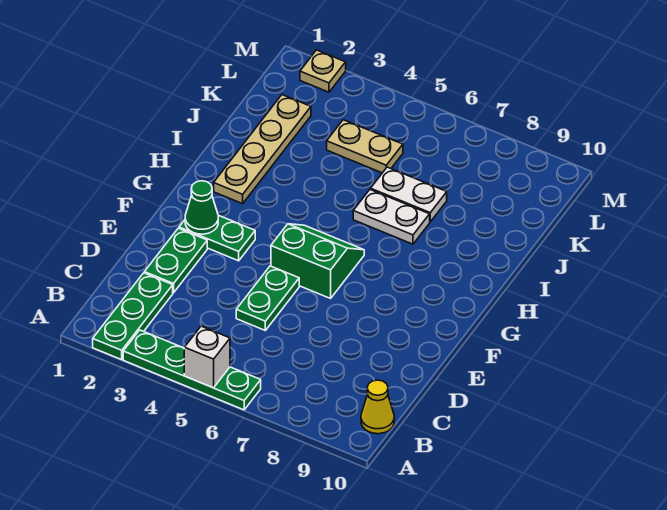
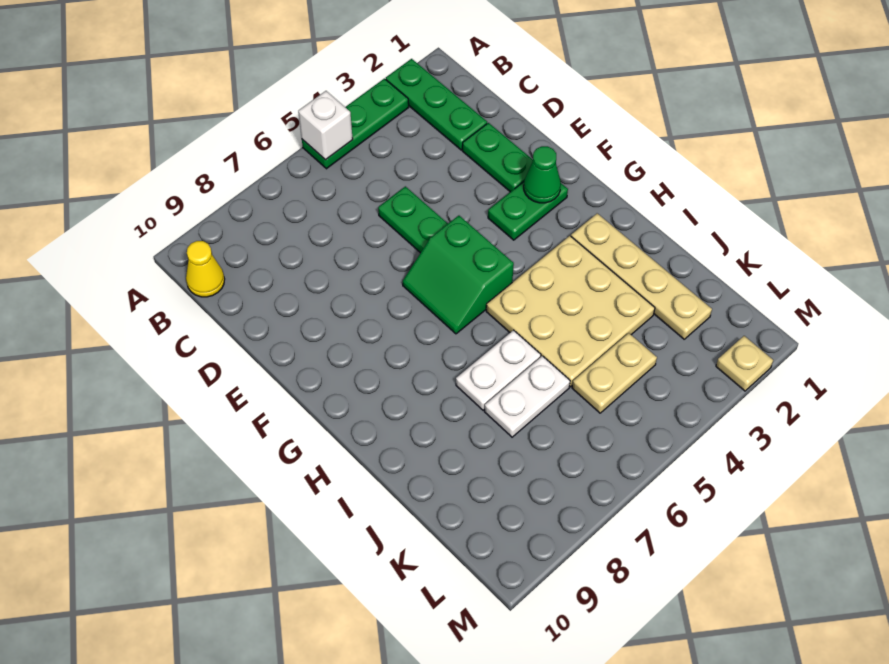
green plate A3:A6 level 1 -> green plate A3:A5 level 1
green slope F5:G6 level 1 top F -> green slope F5:G6 level 1 top 5
none -> tan plate H3:J5 level 1

